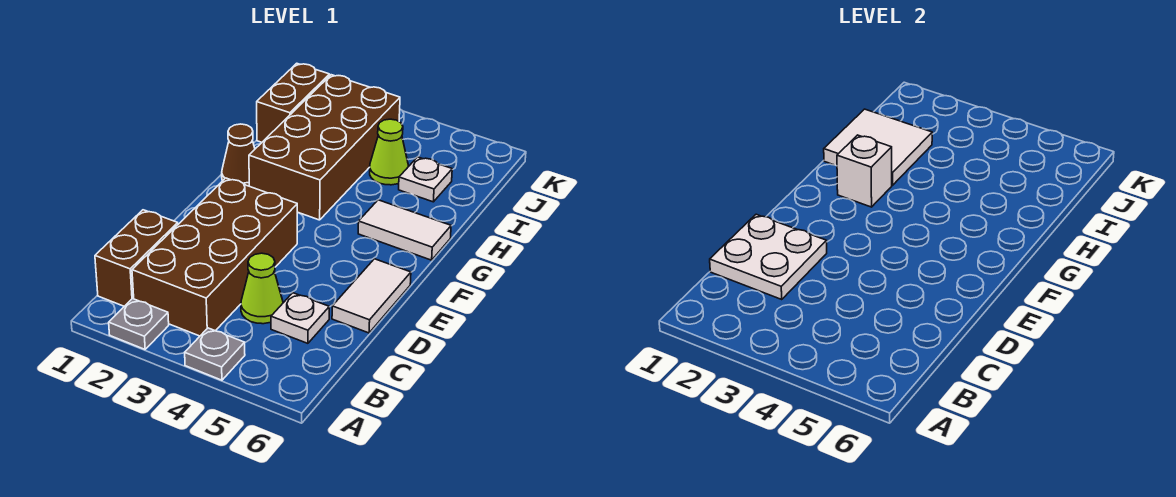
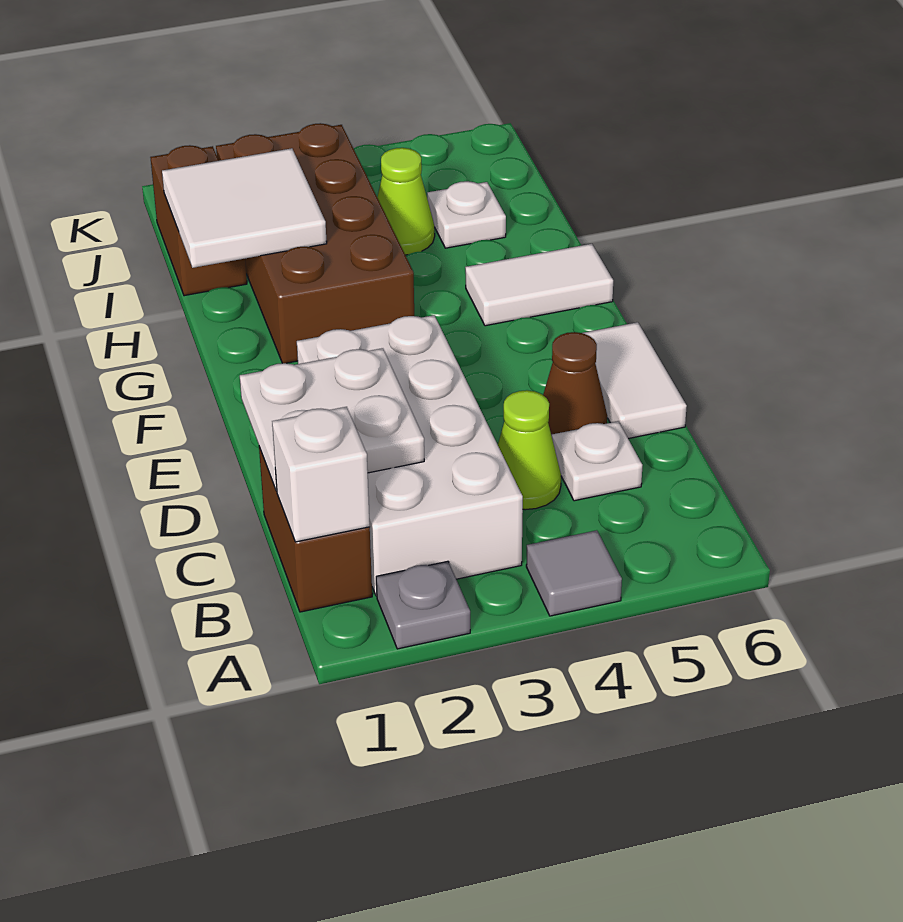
grey plate A4 level 1 -> grey tile A4 level 1
brown brick B2:E3 level 1 -> white brick B2:E3 level 1
brown cone G1 level 1 -> brown cone D5 level 1
white brick G2 level 2 -> white brick B1 level 2

